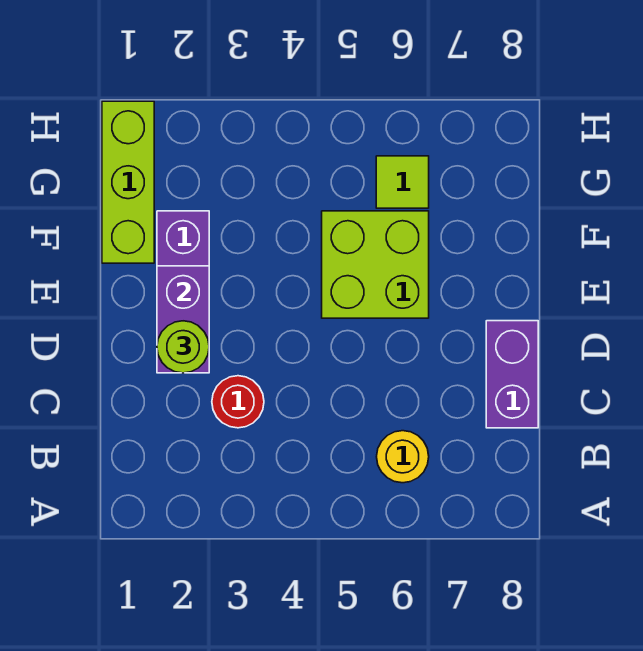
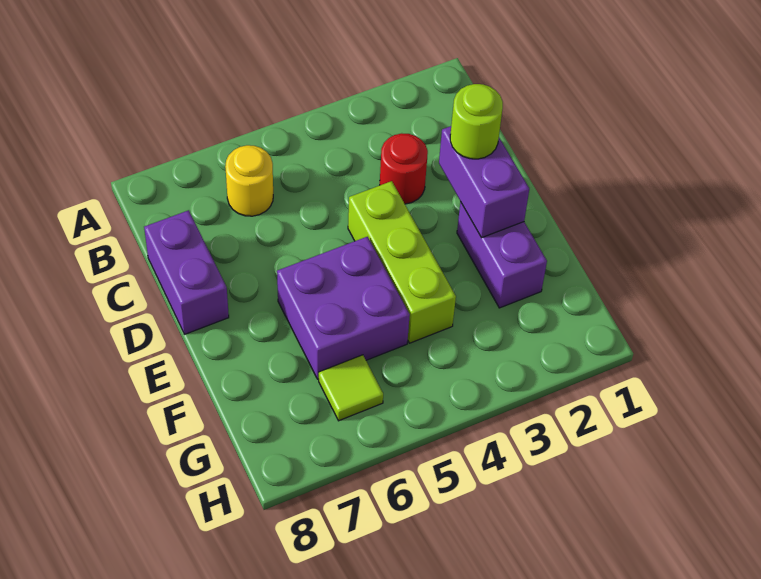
lime brick E5:F6 level 1 -> purple brick E5:F6 level 1
lime brick F1:H1 level 1 -> lime brick D4:F4 level 1

